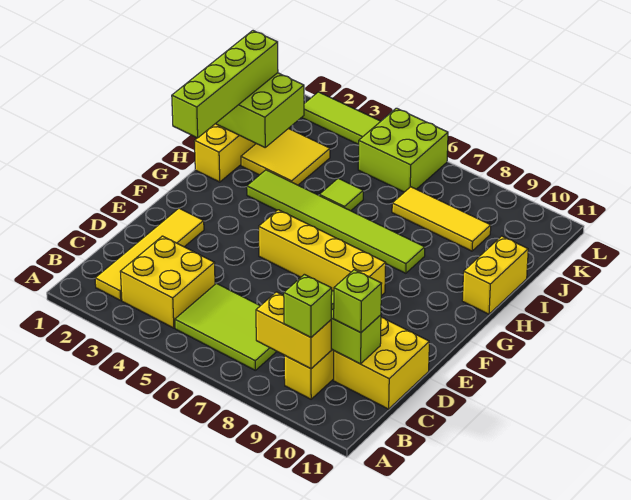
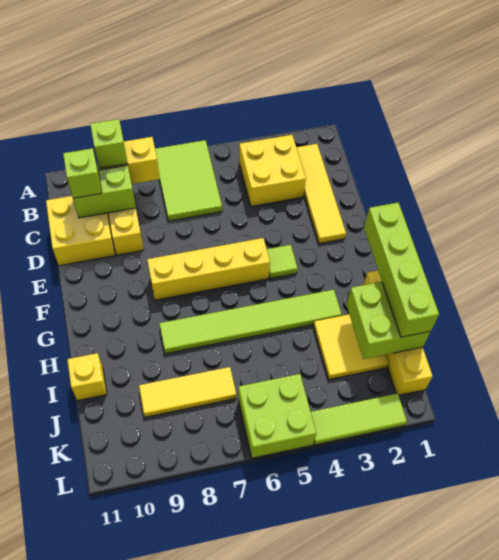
lime tile B5:C7 level 1 -> lime tile A6:C7 level 1
yellow brick H11:I11 level 1 -> yellow brick I11 level 1
lime tile I5 level 1 -> lime tile F4 level 1

